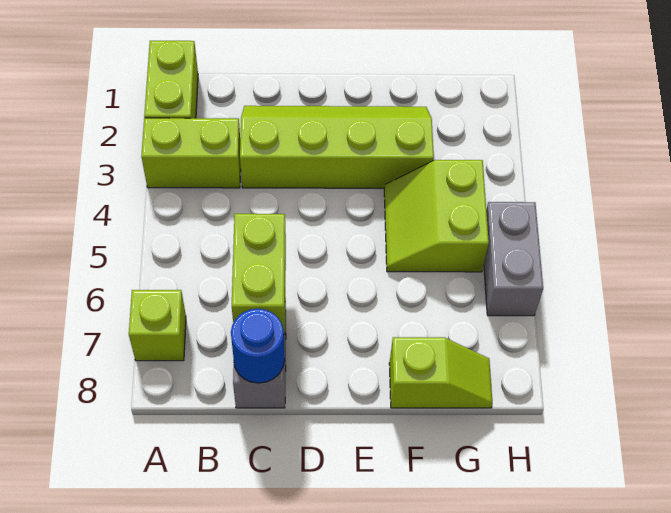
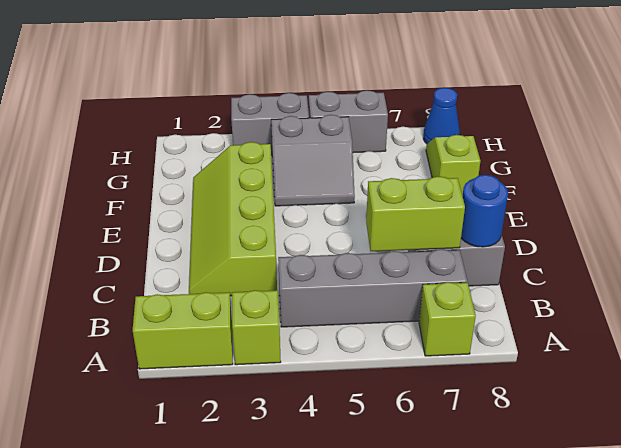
lime brick A3:B3 level 1 -> lime brick A3 level 1
none -> grey brick B4:B7 level 1
lime slope F4:G5 level 1 top G -> grey slope F4:G5 level 1 top G
none -> grey brick H3:H4 level 1
none -> blue cone H8 level 1

